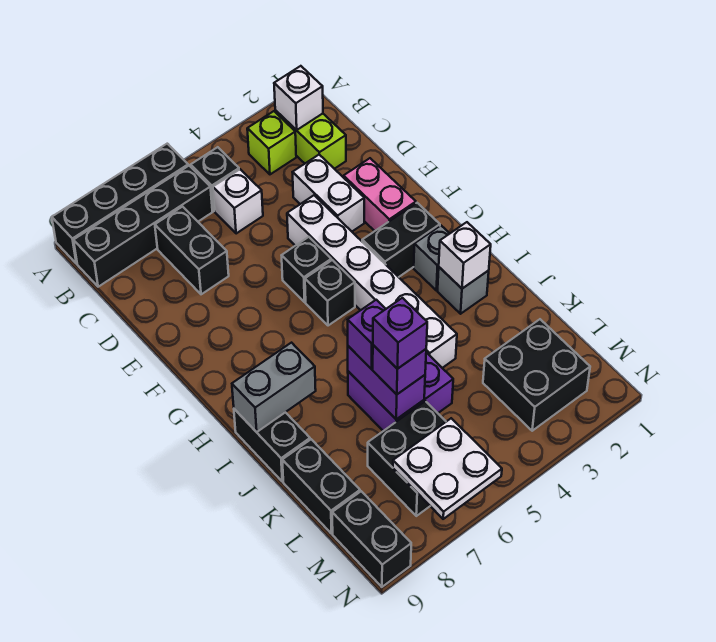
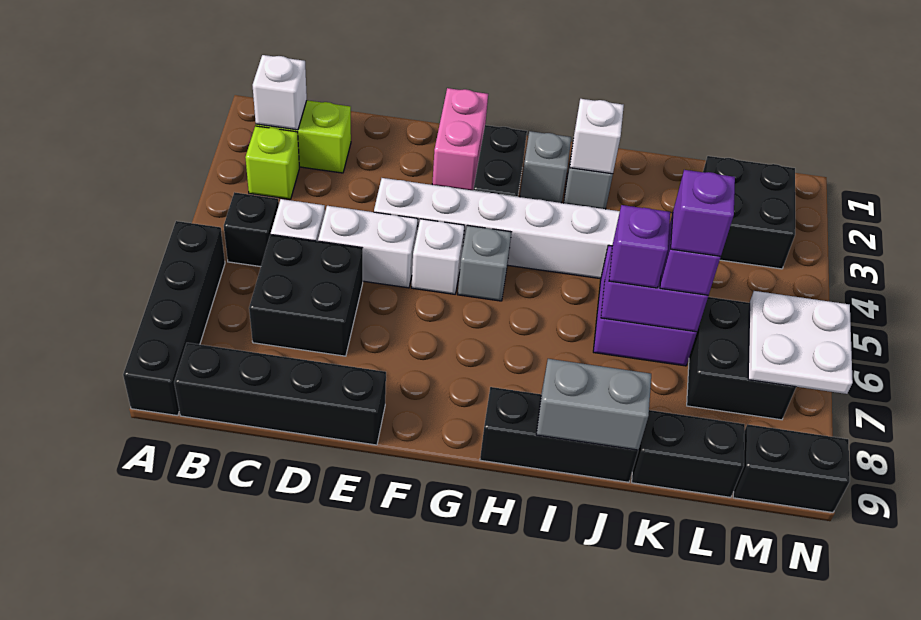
black brick B6:B9 level 1 -> black brick B9:E9 level 1
black brick C7:D7 level 1 -> black brick C6:D7 level 1
white brick D3:E3 level 1 -> white brick D5:E5 level 1
pink brick E2:F2 level 1 -> pink brick F1:F2 level 1
black brick F5 level 1 -> white brick F5 level 1
black brick G5 level 1 -> grey brick G5 level 1
grey brick I8:I9 level 2 -> grey brick I9:J9 level 2
black brick I9:J9 level 1 -> black brick H9:J9 level 1

